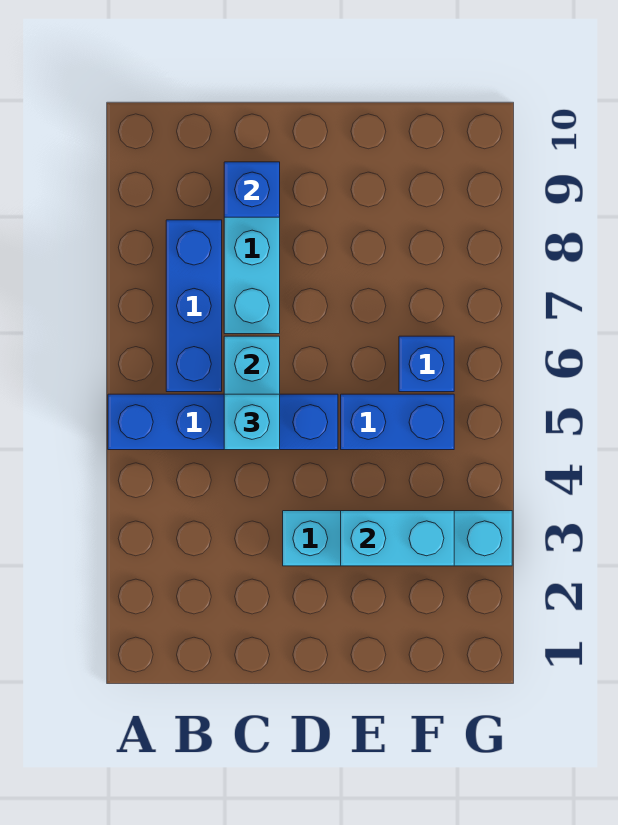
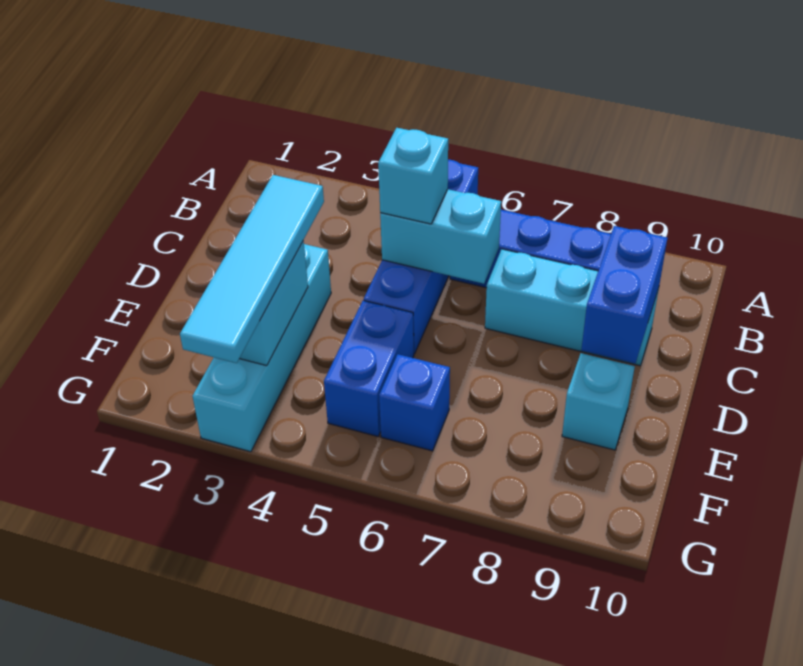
blue brick C9 level 2 -> blue brick C9:D9 level 2
none -> cyan tile D3:G3 level 3
none -> cyan brick E9 level 1

